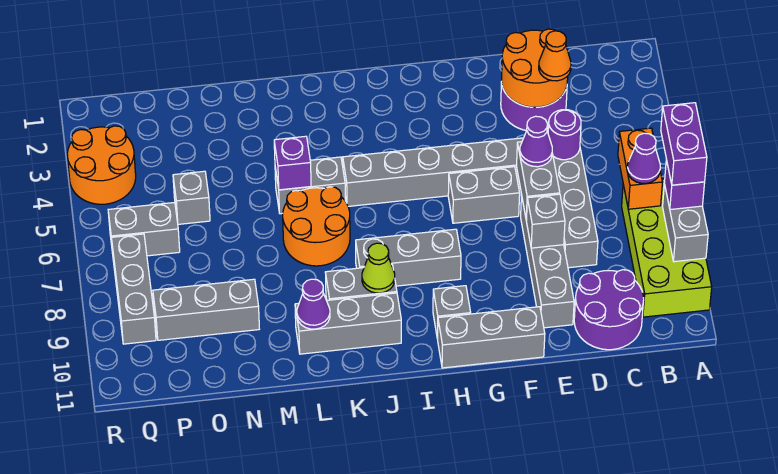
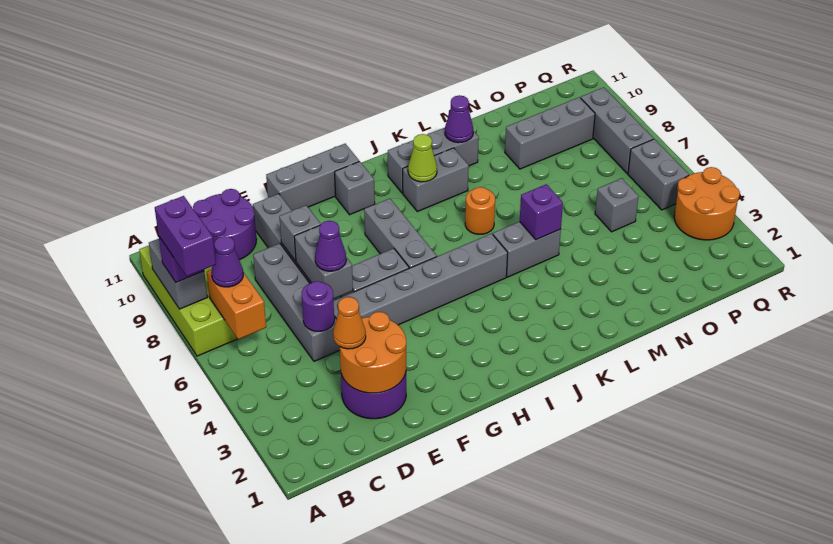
grey brick H8:J8 level 1 -> grey brick H6:H8 level 1
orange round brick K6:L7 level 1 -> orange round brick K7 level 1
grey brick P6:Q6 level 1 -> grey brick Q5:Q6 level 1

